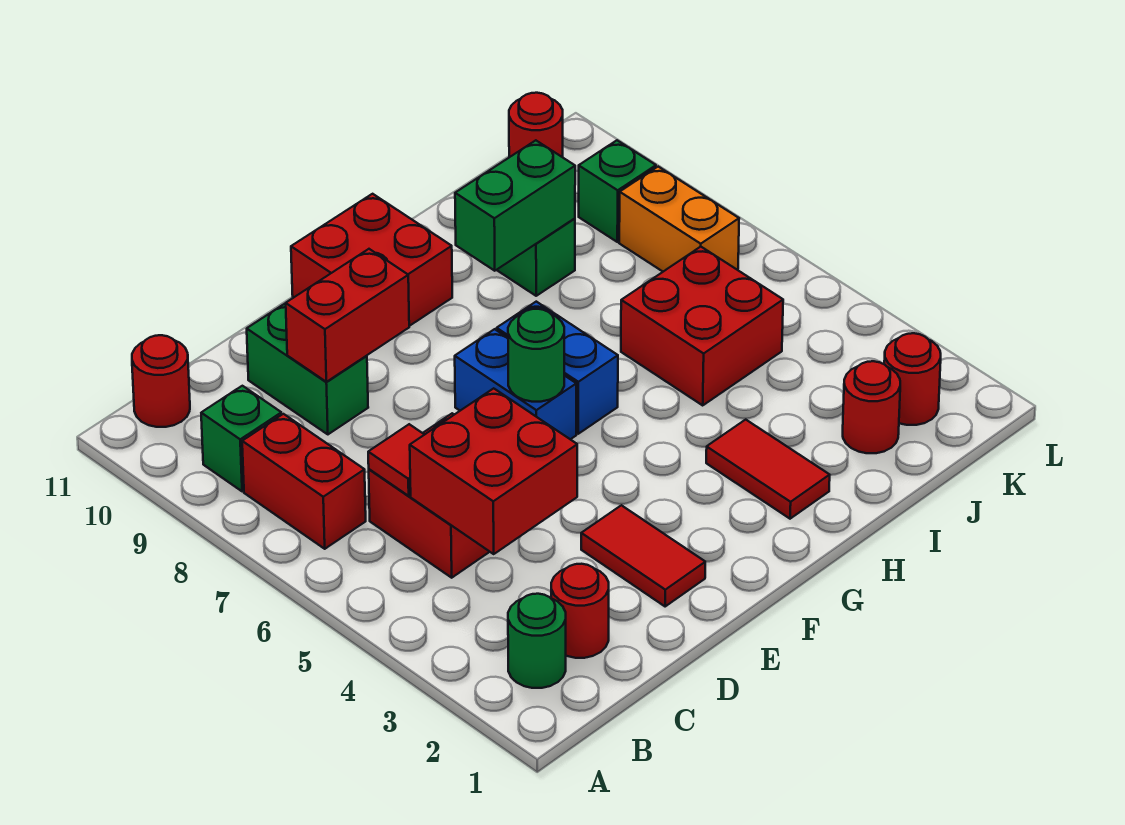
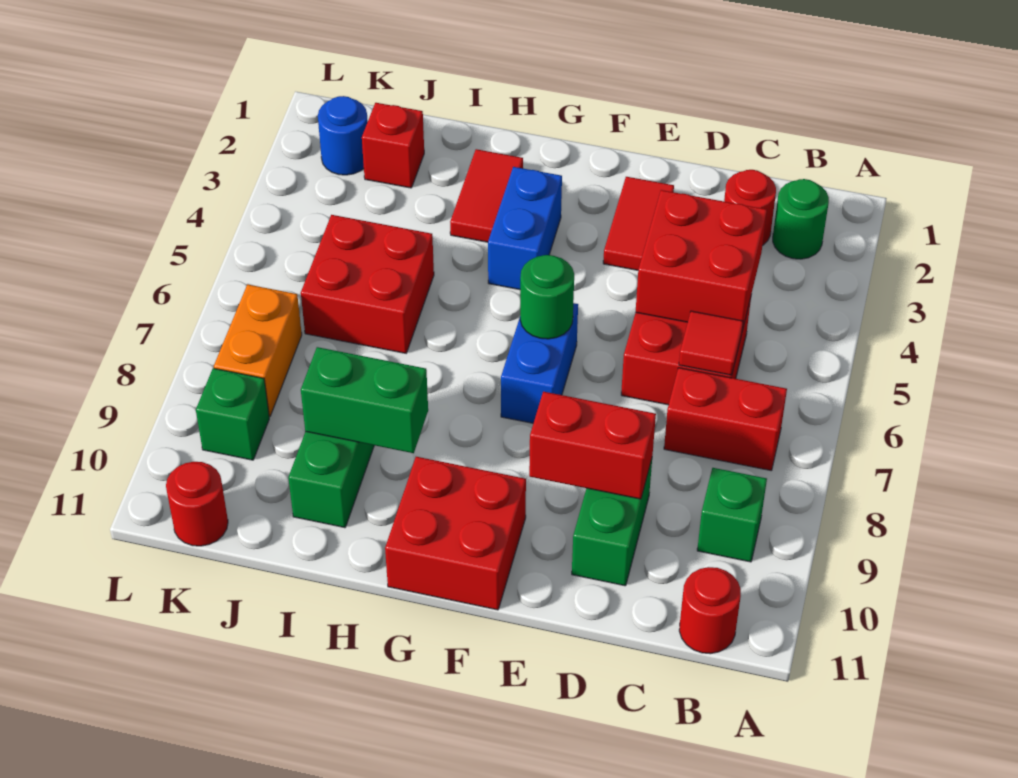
red brick B7:B8 level 1 -> red brick B7:C7 level 1
blue brick G6:G7 level 1 -> blue brick G3:G4 level 1
red round brick J2 level 1 -> red brick J2 level 1
red round brick K2 level 1 -> blue round brick K2 level 1

